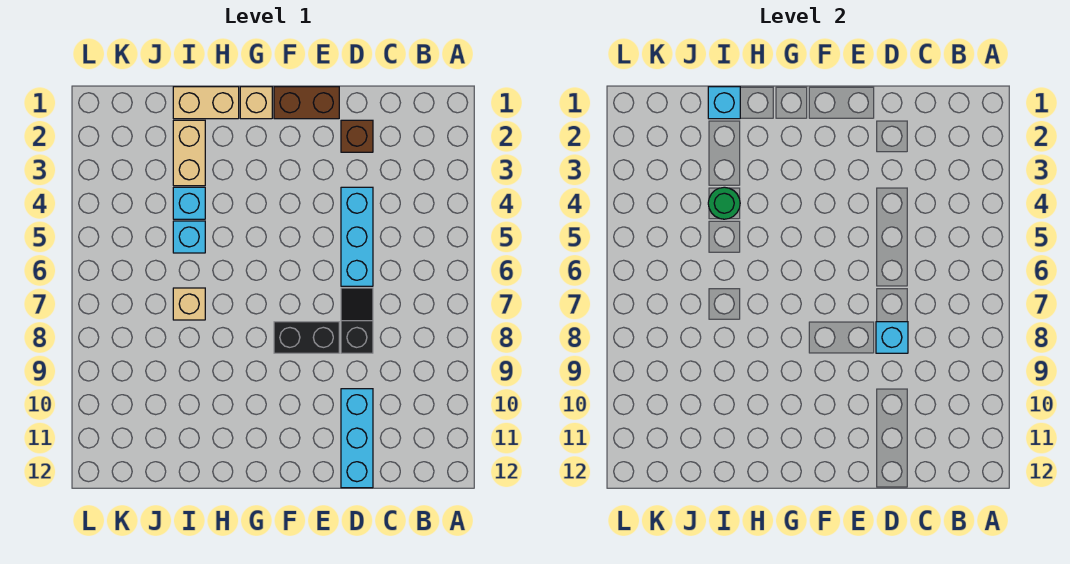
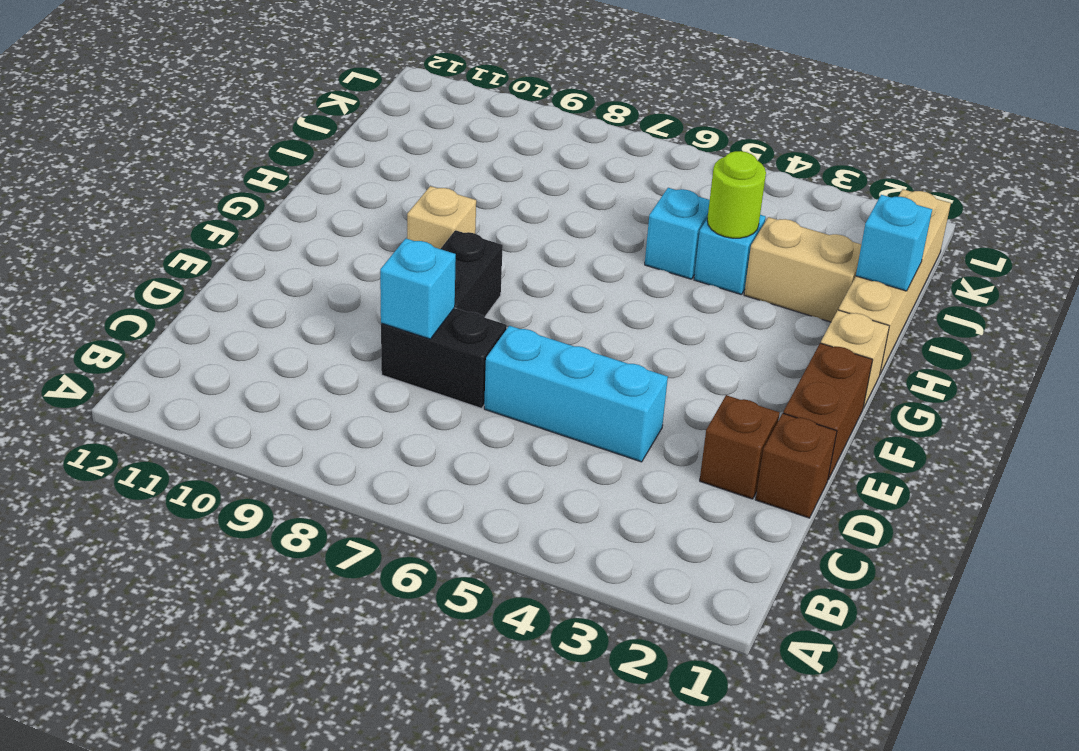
none -> brown brick D1 level 1
black slope D7:D8 level 1 top 8 -> black brick D7:D8 level 1
cyan brick D10:D12 level 1 -> none
tan brick H1:I1 level 1 -> tan brick H1:K1 level 1
green round brick I4 level 2 -> lime round brick I4 level 2
tan brick I7 level 1 -> tan brick G9 level 1

